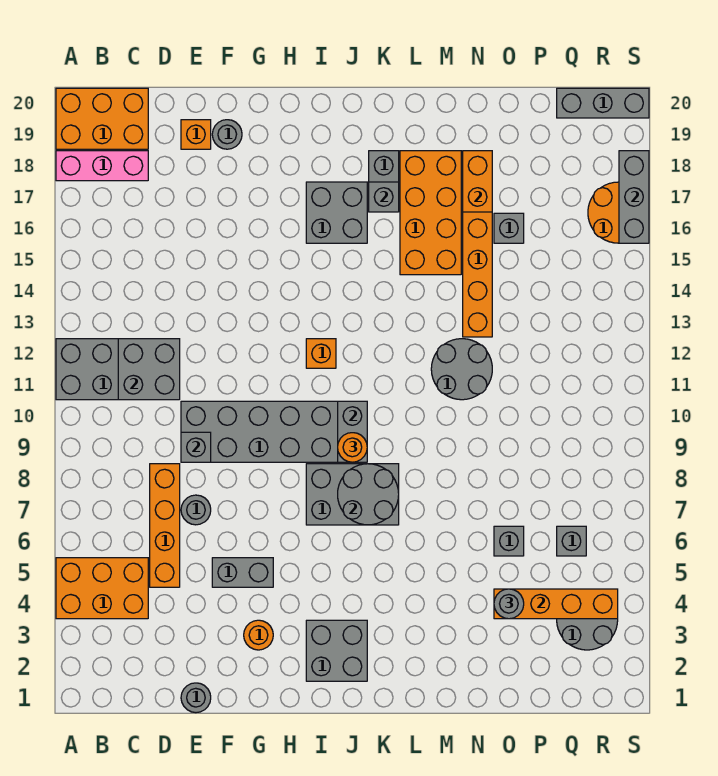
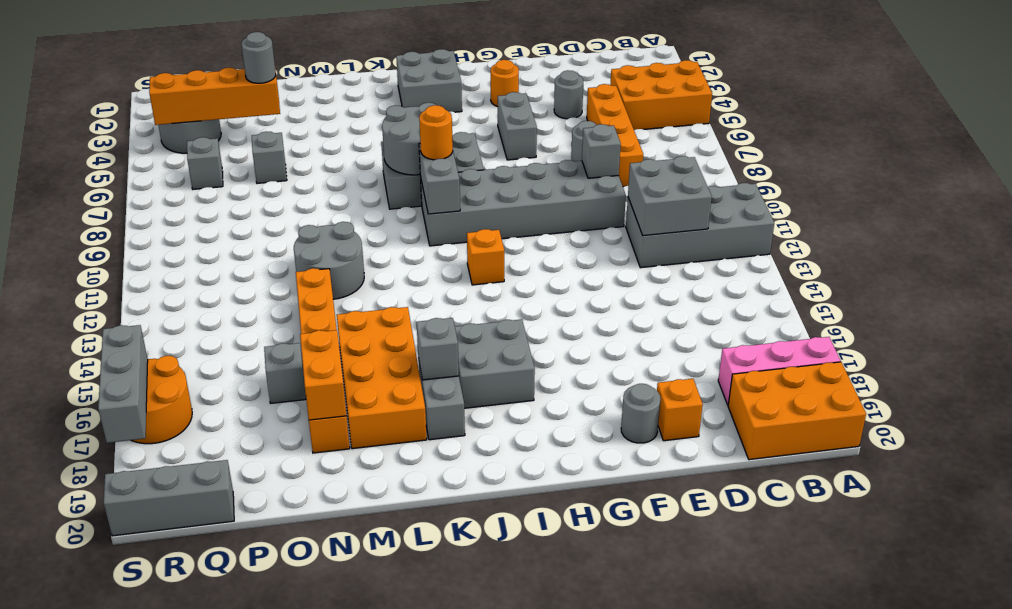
grey round brick E1 level 1 -> grey round brick E4 level 1
grey brick F5:G5 level 1 -> grey brick G5:G6 level 1

